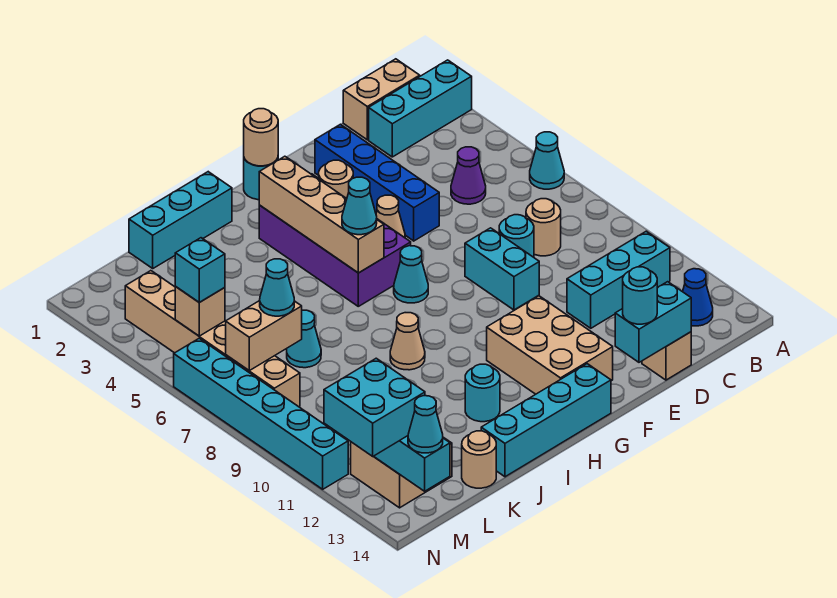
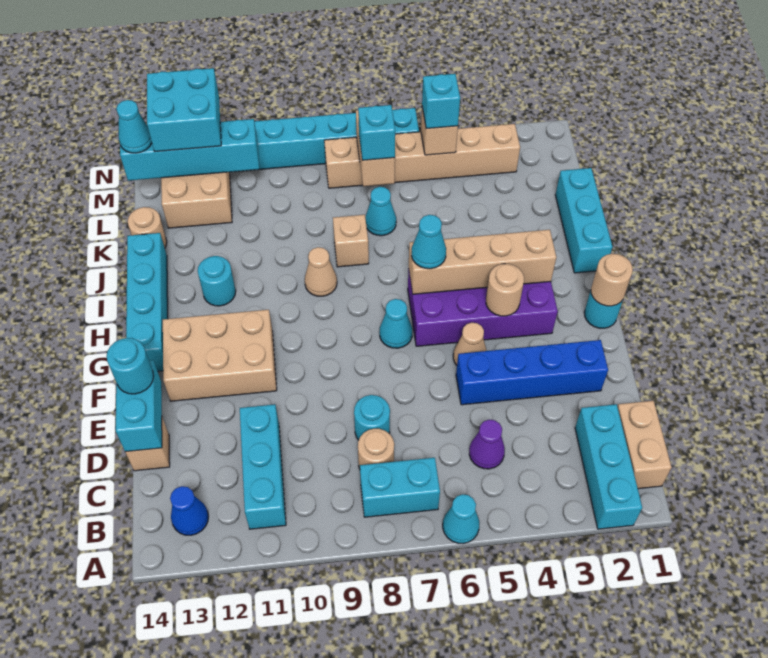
cyan brick E8:E9 level 1 -> cyan brick B7:B8 level 1
none -> tan brick J8 level 1
cyan cone L7 level 3 -> cyan brick L7 level 3

